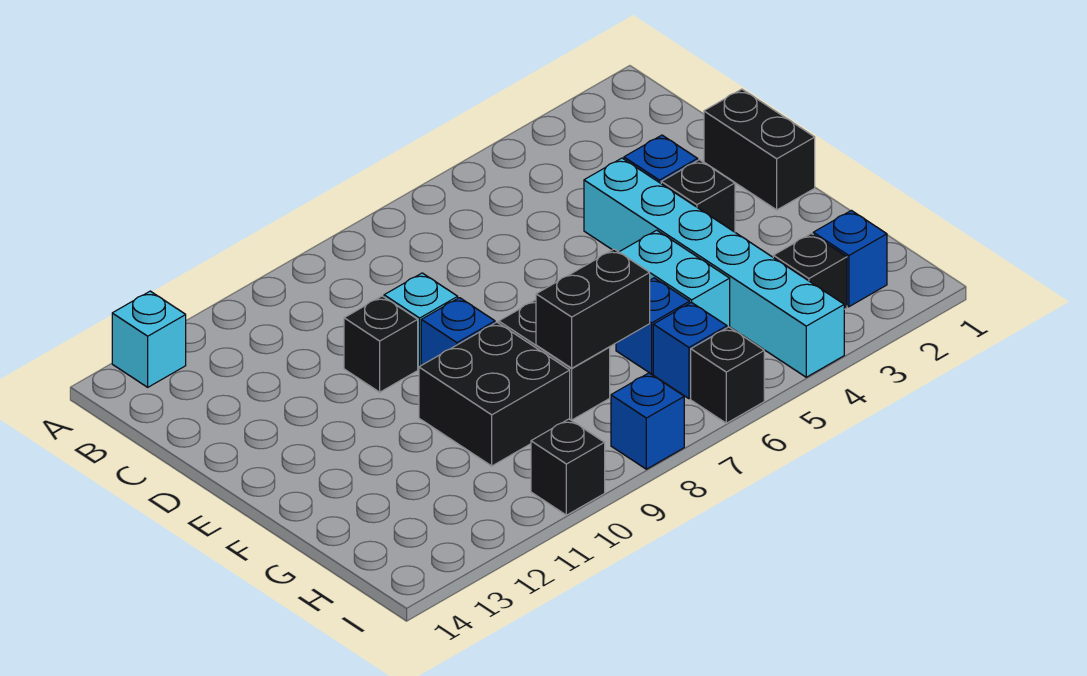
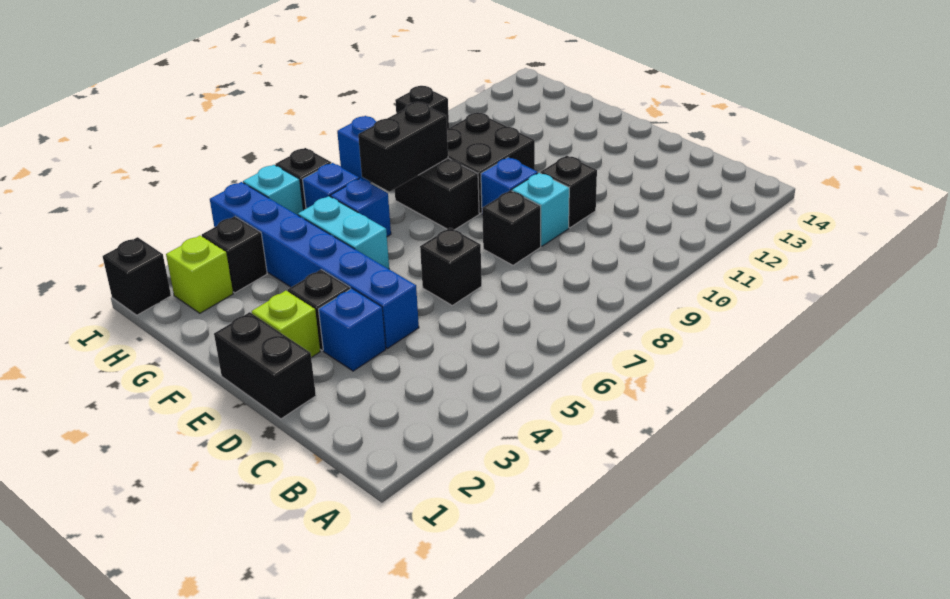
cyan brick A13 level 1 -> cyan brick I5 level 1
cyan brick D4:I4 level 1 -> blue brick D4:I4 level 1
none -> black brick D6 level 1
none -> black brick D8 level 1
none -> lime brick E2 level 1
blue brick H2 level 1 -> lime brick H2 level 1
none -> black brick I1 level 1

